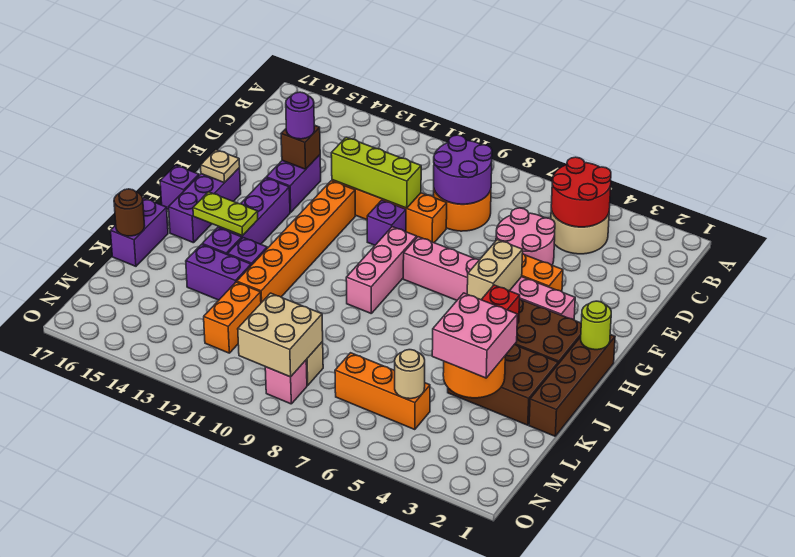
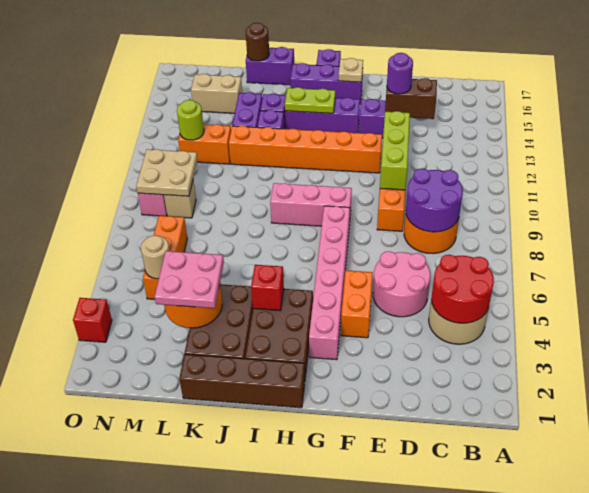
brown brick E14 level 2 -> brown brick D14:E14 level 2
purple brick F10 level 1 -> none
tan brick G5:H5 level 2 -> tan brick L15:M15 level 1
lime round brick H1 level 2 -> lime round brick M12 level 2
lime plate I14:I15 level 2 -> lime plate H14:I14 level 2
pink brick K3:L4 level 3 -> pink plate K3:L4 level 3
tan brick M9:N10 level 2 -> tan plate M9:N10 level 2
none -> red brick O3 level 1

